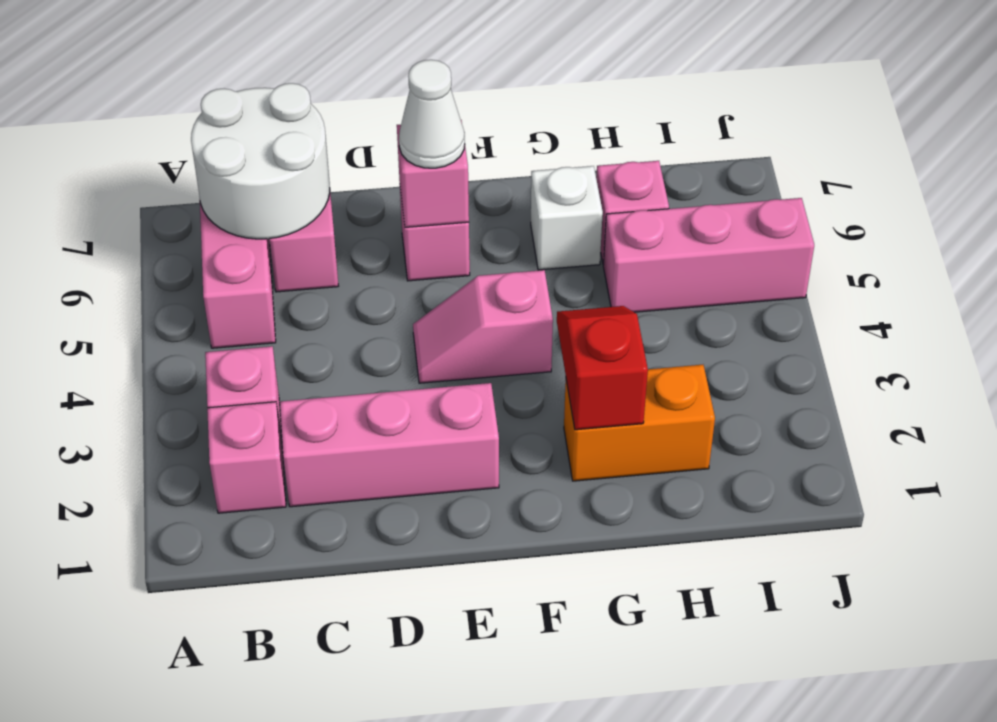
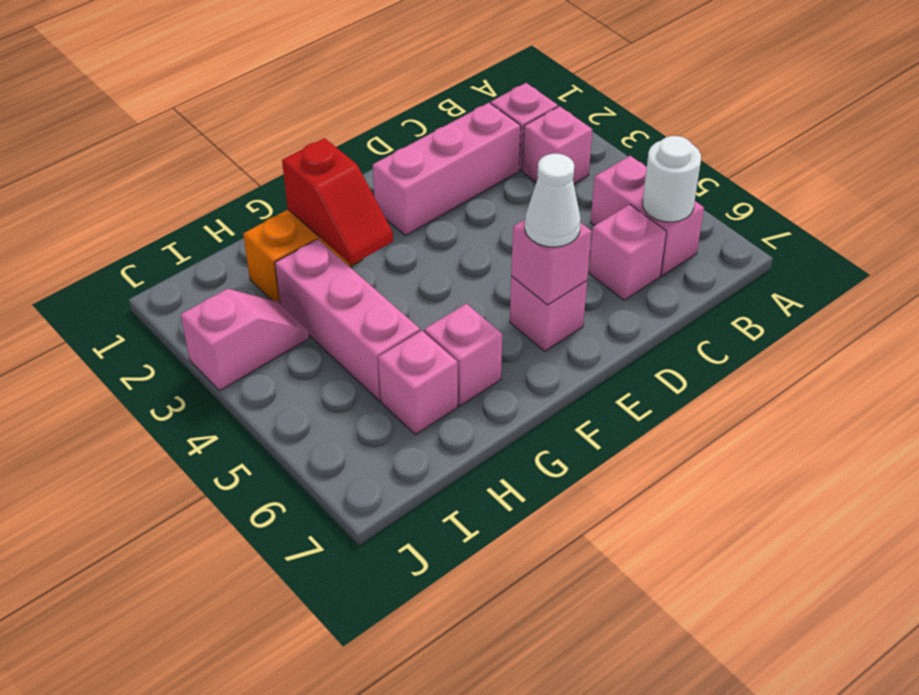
white round brick B6:C7 level 2 -> white round brick B6 level 2
pink slope E4:F4 level 1 top F -> pink slope I3:J3 level 1 top J
white brick G6 level 1 -> pink brick G6 level 1
pink brick H5:J5 level 1 -> pink brick H3:H5 level 1

